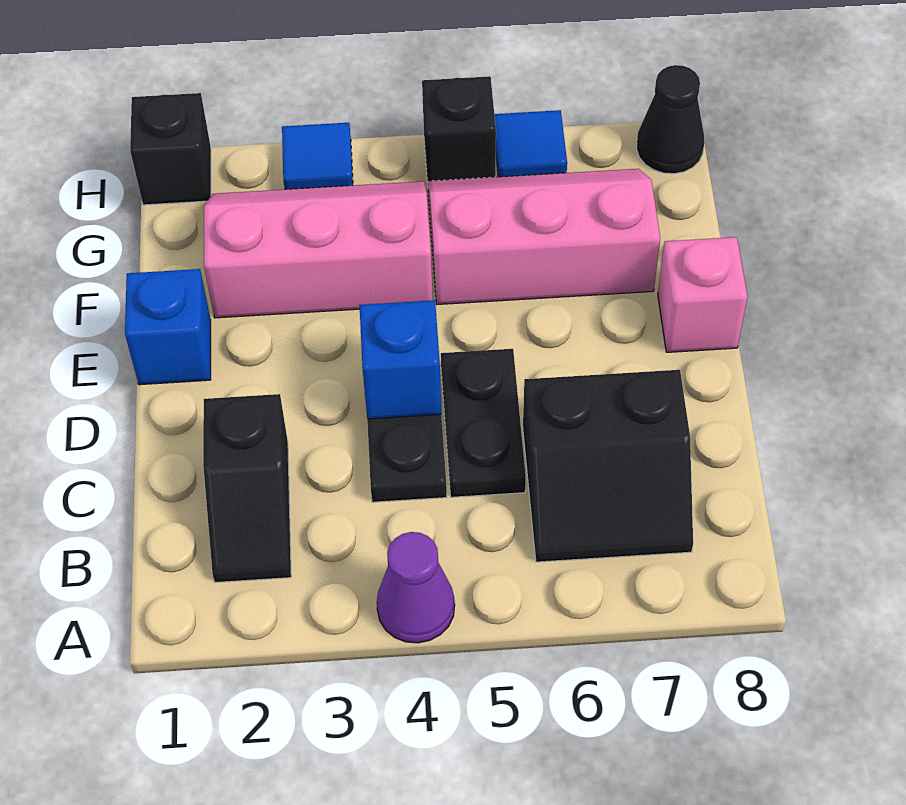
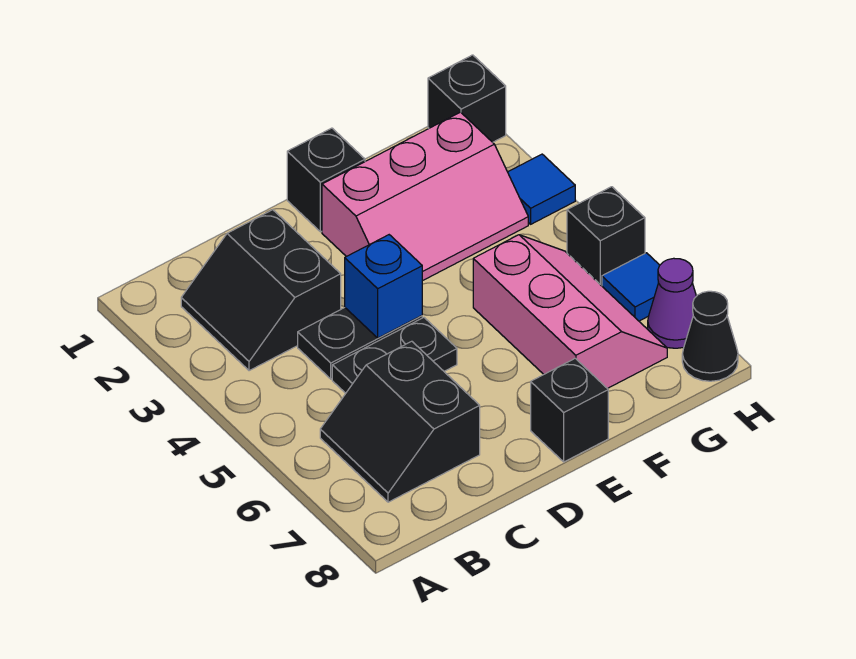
purple cone A4 level 1 -> purple cone H7 level 1
black slope B2:C2 level 1 top C -> black slope B2:C3 level 1 top C
blue brick E1 level 1 -> black brick E1 level 1
pink brick E8 level 1 -> black brick E8 level 1
pink slope F2:G4 level 1 top F -> pink slope E2:G3 level 1 top 2

